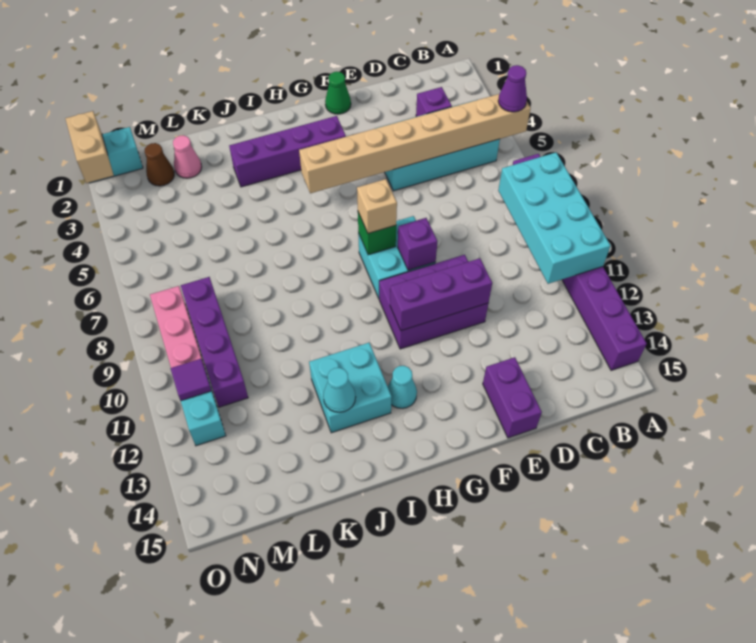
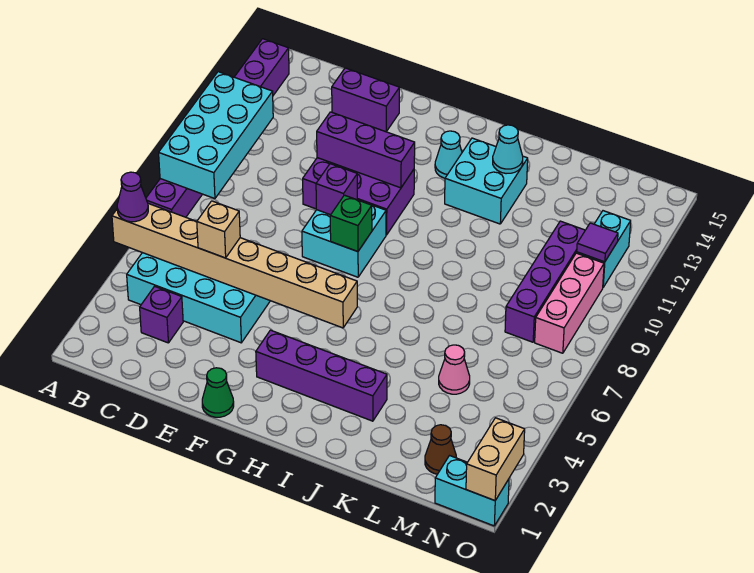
purple brick E14:E15 level 1 -> purple brick D14:E14 level 1
tan brick G8 level 3 -> tan brick D5 level 3
pink cone L2 level 1 -> pink cone L5 level 1

